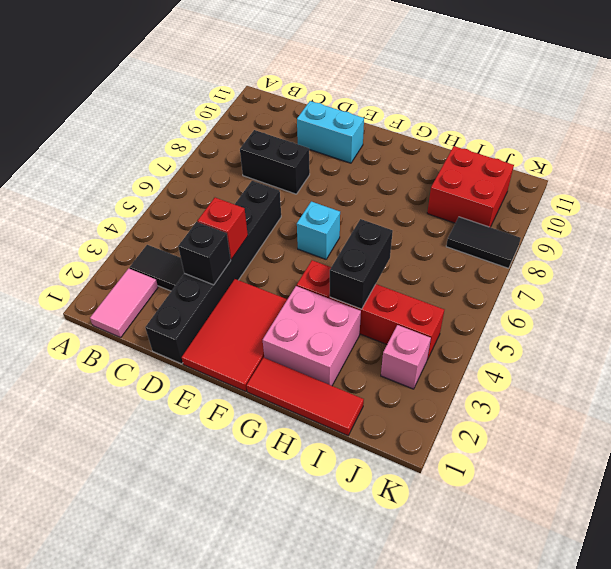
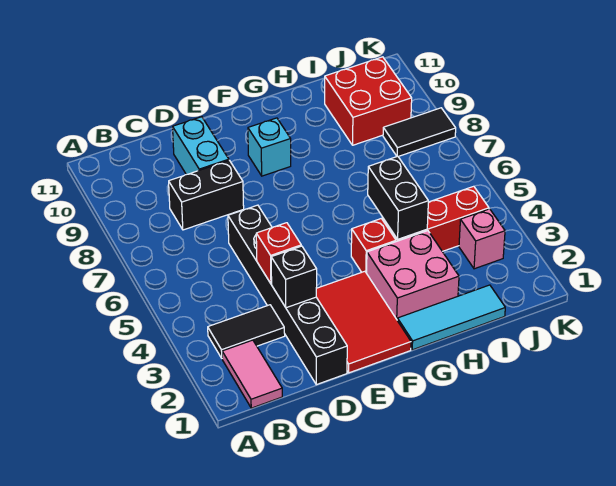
cyan brick D10:E10 level 1 -> cyan brick D9:D10 level 1
cyan brick F6 level 1 -> cyan brick F9 level 1
red tile G1:I1 level 1 -> cyan tile G1:I1 level 1

